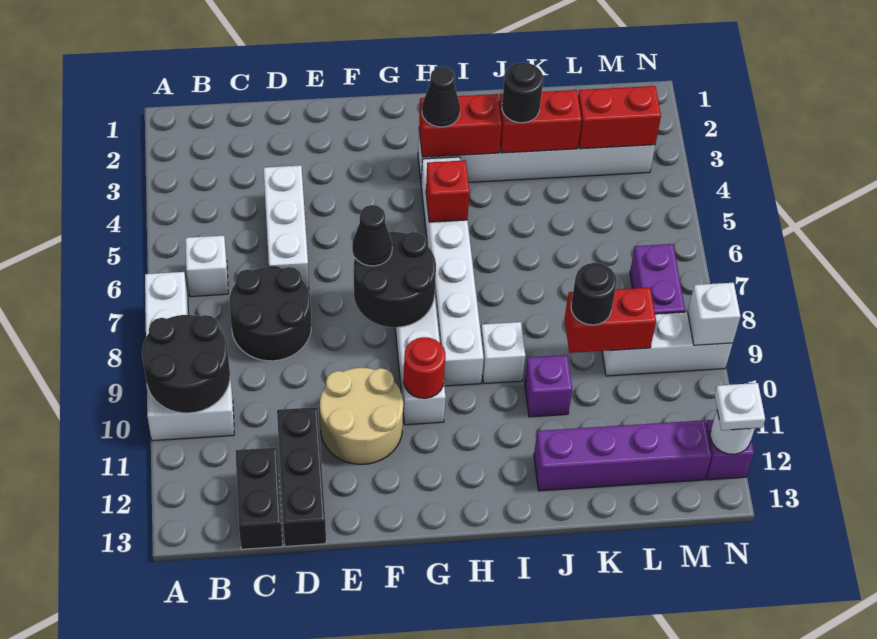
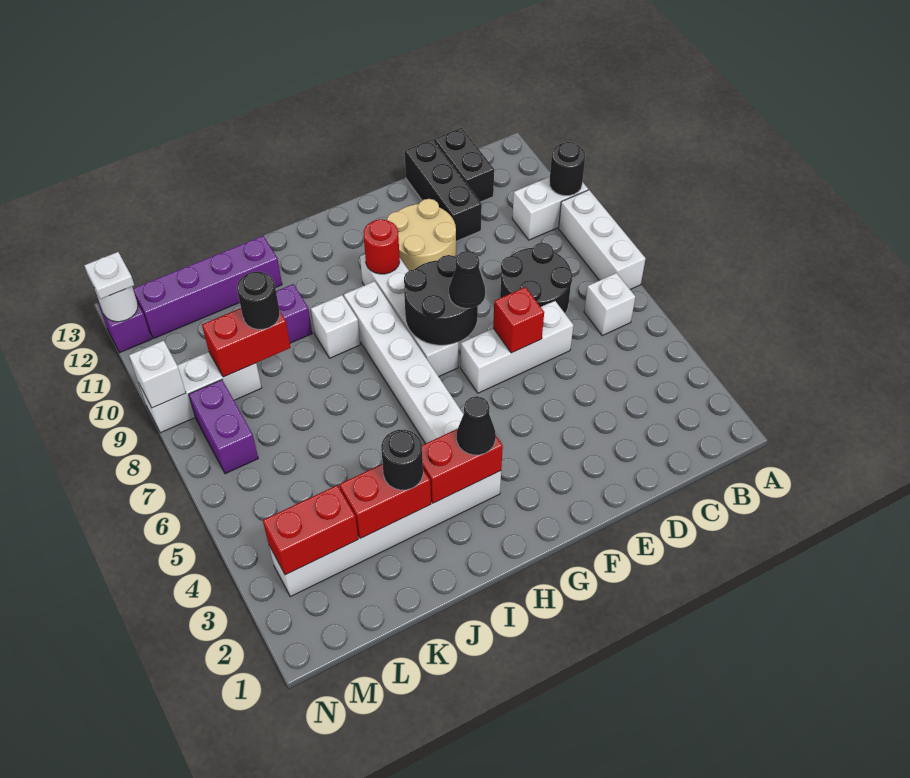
black round brick A9:B10 level 2 -> black round brick A10 level 2
white brick D4:D6 level 1 -> white brick D6:F6 level 1
red brick H5 level 2 -> red brick E6 level 2

